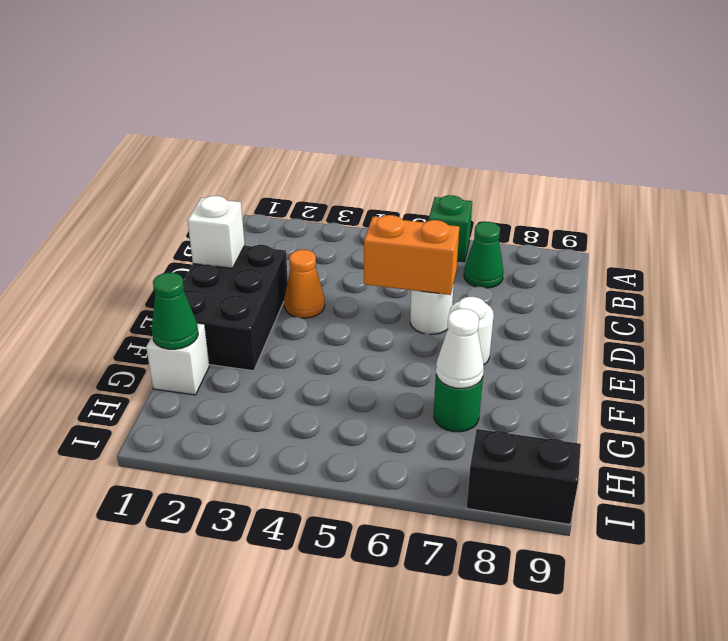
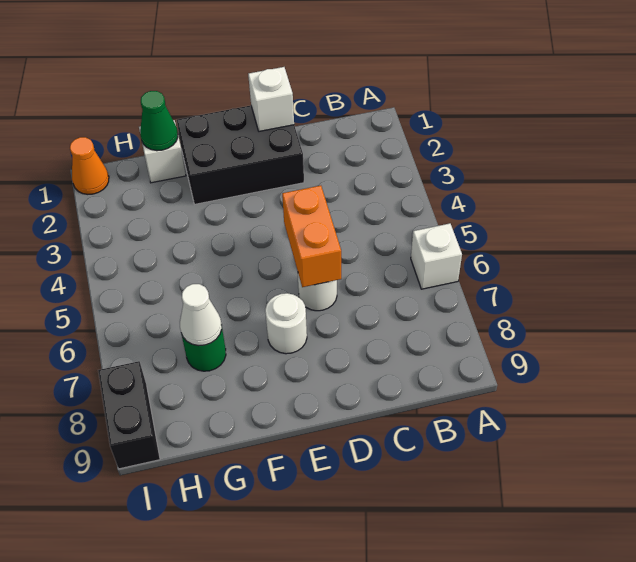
green brick A6 level 1 -> white brick A6 level 1
green cone B7 level 1 -> none
orange cone D3 level 1 -> orange cone I1 level 1

